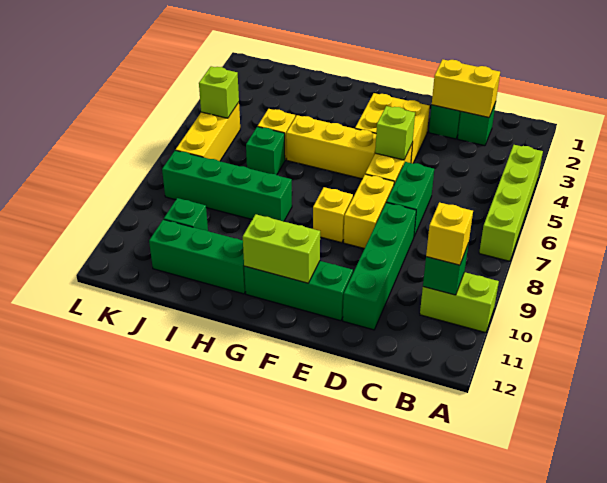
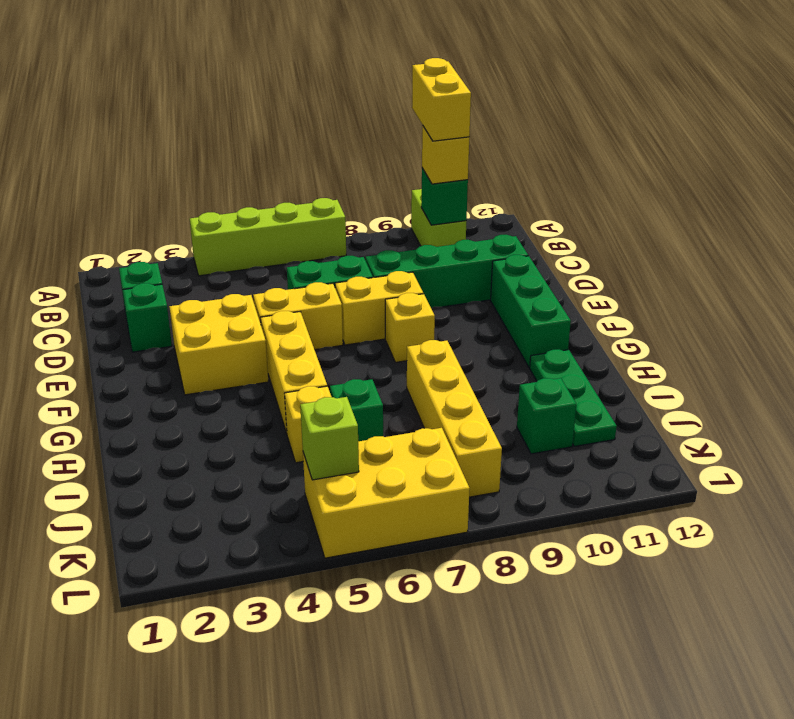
yellow brick C2:D2 level 2 -> yellow brick A10:B10 level 4
lime brick E5 level 2 -> none
lime brick F11:G11 level 2 -> none
green brick H8:K8 level 1 -> yellow brick H8:K8 level 1
green brick H11:J11 level 1 -> green plate H11:J11 level 1
yellow brick K5:K7 level 1 -> yellow brick K5:L7 level 1

